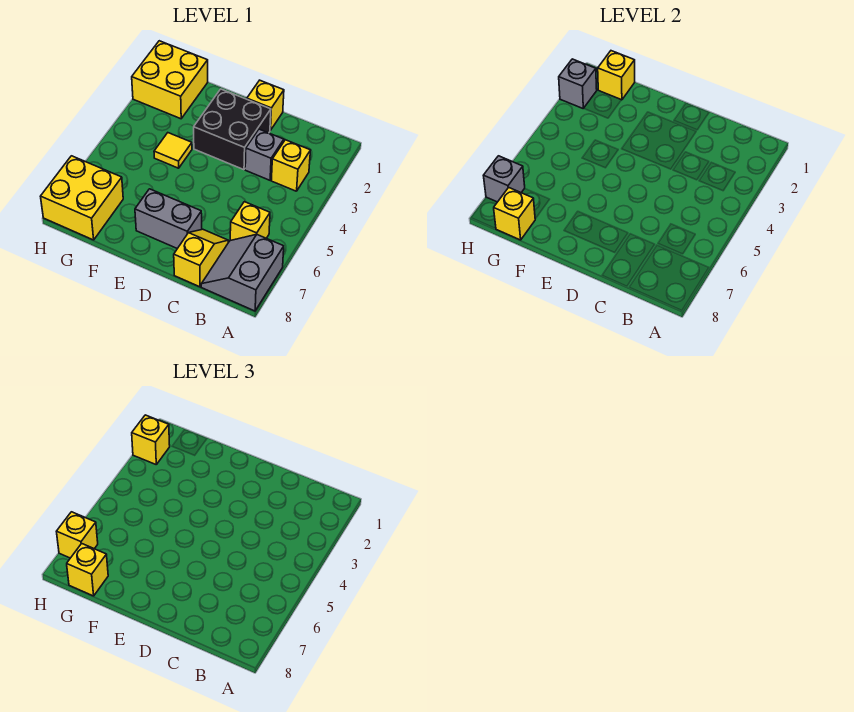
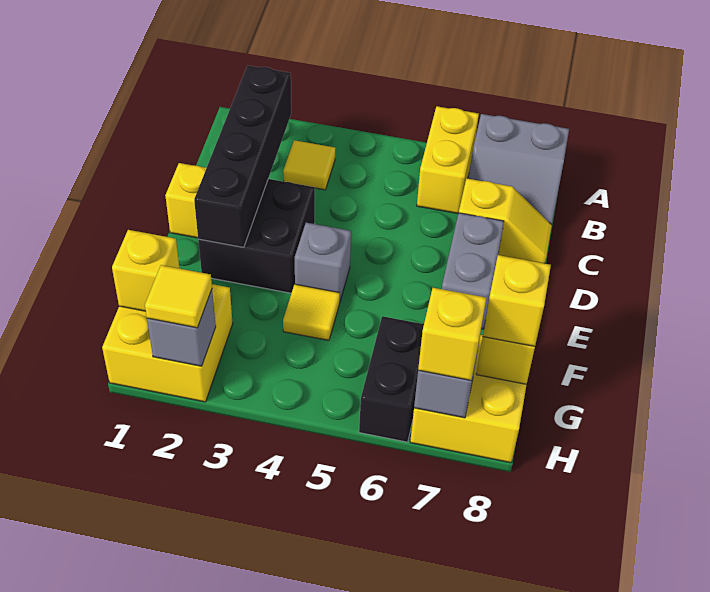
none -> black brick B2:E2 level 2
yellow brick B3 level 1 -> yellow tile B3 level 1
yellow brick B6 level 1 -> yellow brick A6:B6 level 1
grey brick C3 level 1 -> grey brick E4 level 1
yellow slope C7:C8 level 1 top 8 -> yellow slope C7:C8 level 1 top 7
none -> black brick G6:H6 level 1
yellow brick H2 level 3 -> yellow tile H2 level 3

